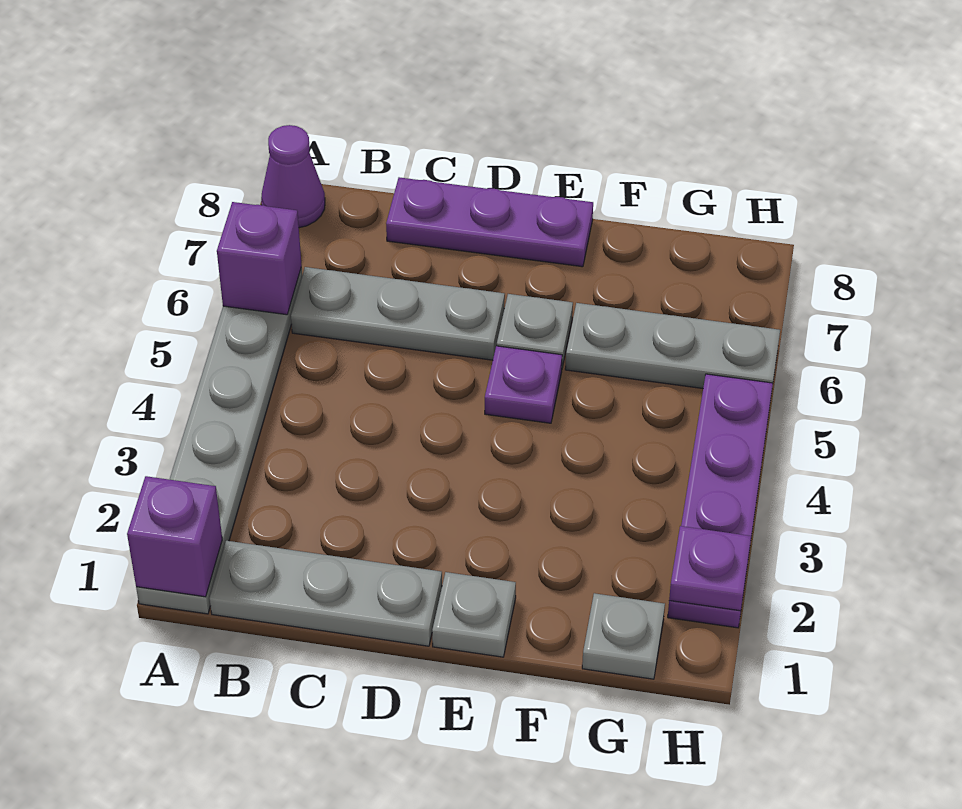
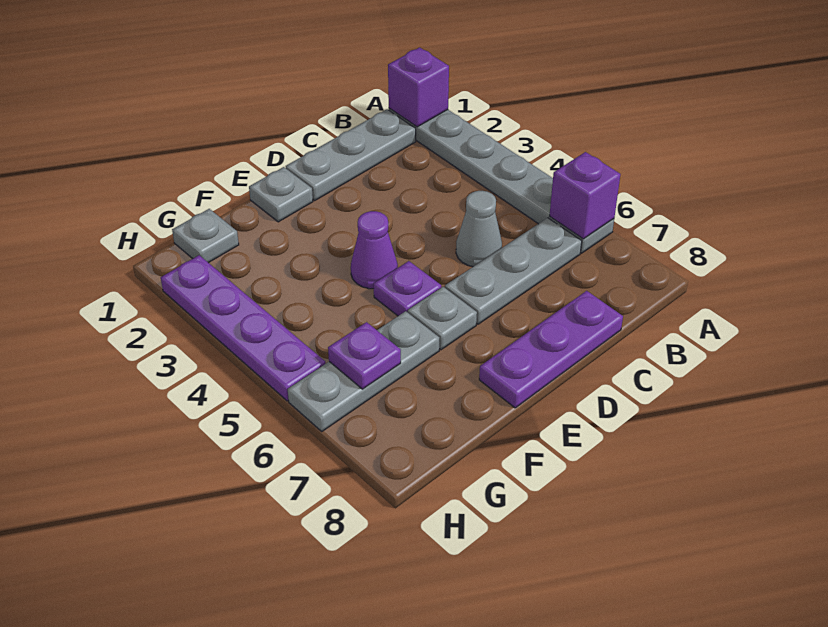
purple cone A8 level 1 -> purple cone E4 level 1
none -> grey cone C5 level 1
purple plate H2 level 2 -> purple plate G6 level 2

